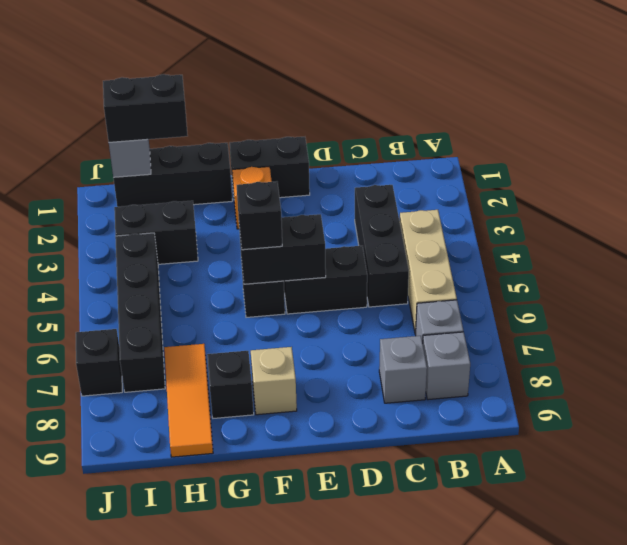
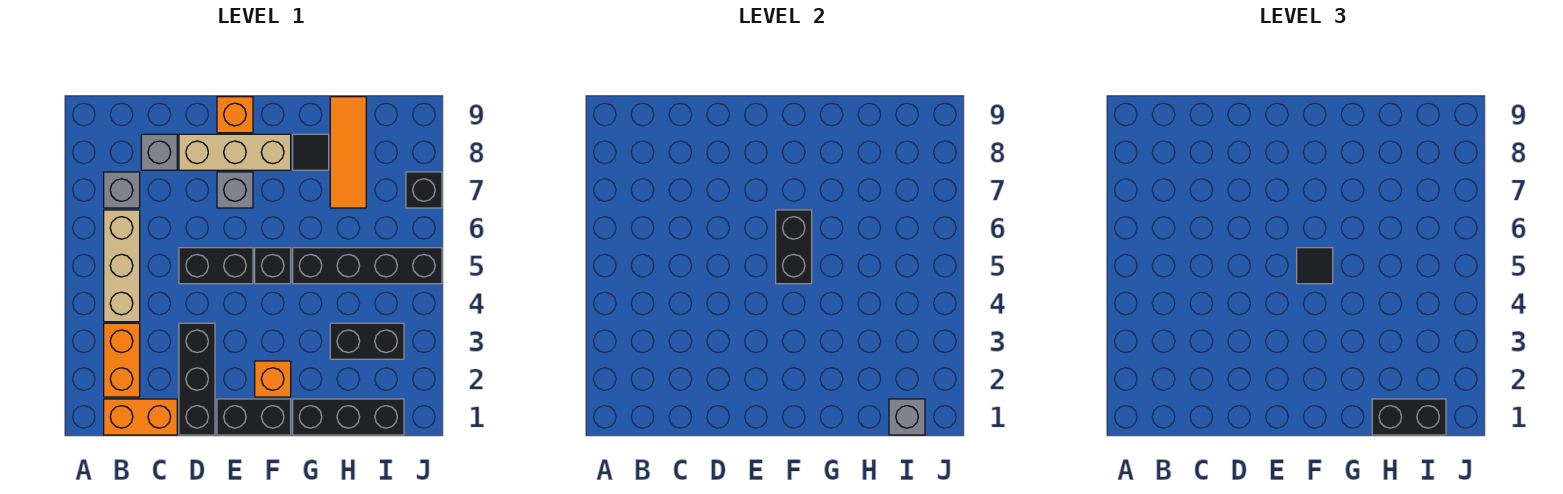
none -> orange brick B1:C1 level 1
none -> orange brick B2:B3 level 1
grey brick B8 level 1 -> grey brick E7 level 1
black brick C3:C5 level 1 -> black brick D1:D3 level 1
black brick E5:F5 level 2 -> black brick F5:F6 level 2
none -> orange brick E9 level 1
black brick F5 level 3 -> black tile F5 level 3
tan brick F8 level 1 -> tan brick D8:F8 level 1
black brick G8 level 1 -> black tile G8 level 1
black brick I4:I7 level 1 -> black brick G5:J5 level 1

